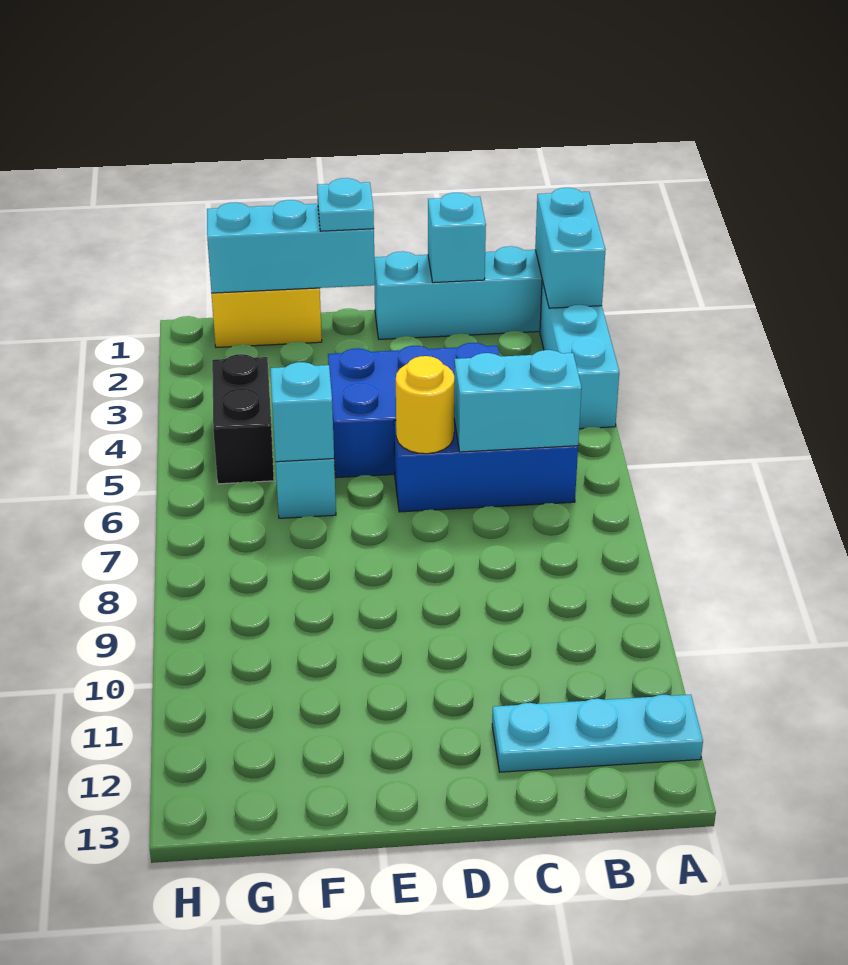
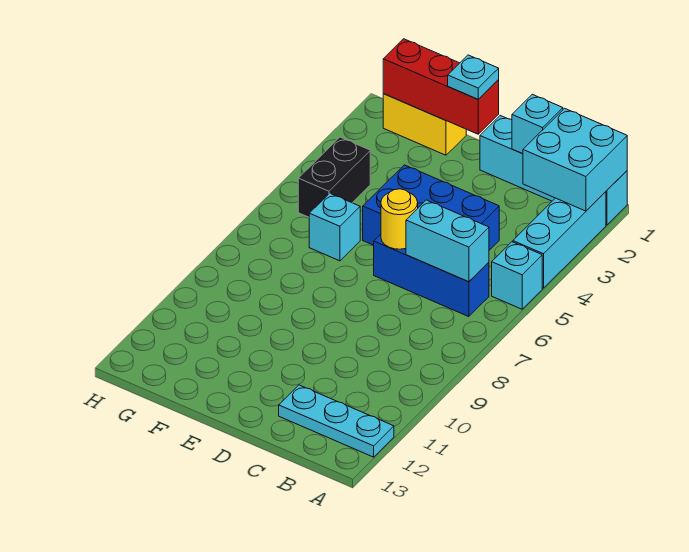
cyan brick A1:A2 level 2 -> cyan brick A1:B2 level 2
cyan brick E1:G1 level 2 -> red brick E1:G1 level 2
cyan brick F6 level 2 -> cyan brick A5 level 1

